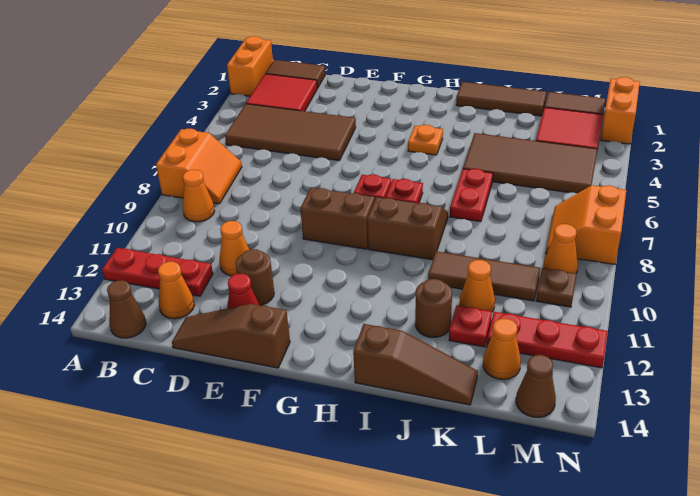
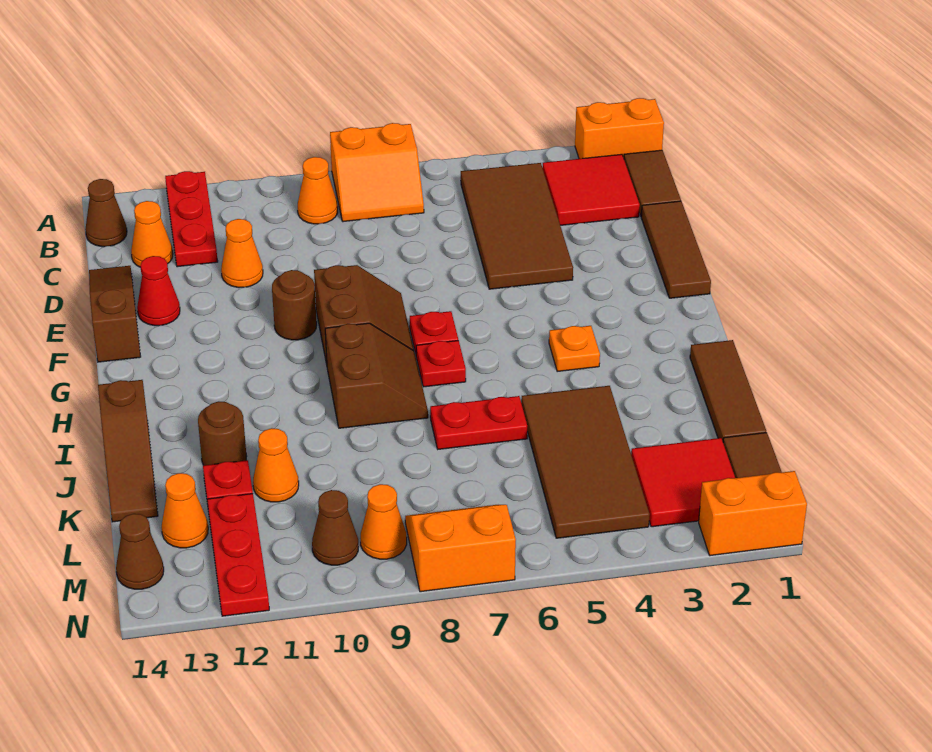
brown round brick E12 level 1 -> brown round brick F10 level 1
brown tile J10:L10 level 1 -> brown tile D1:F1 level 1
brown plate M10 level 1 -> brown cone M10 level 1

